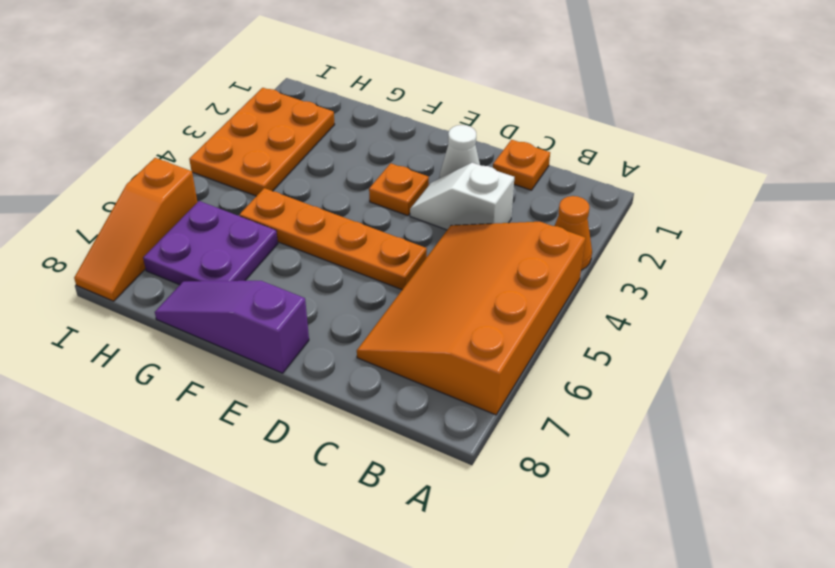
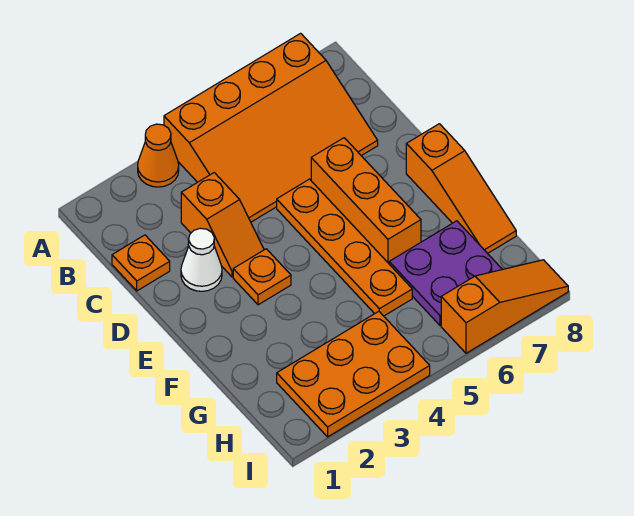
white slope C3:D3 level 1 top C -> orange slope C3:D3 level 1 top C
none -> orange brick D6:F6 level 1
purple slope E8:G8 level 1 top E -> orange slope E8:G8 level 1 top E

